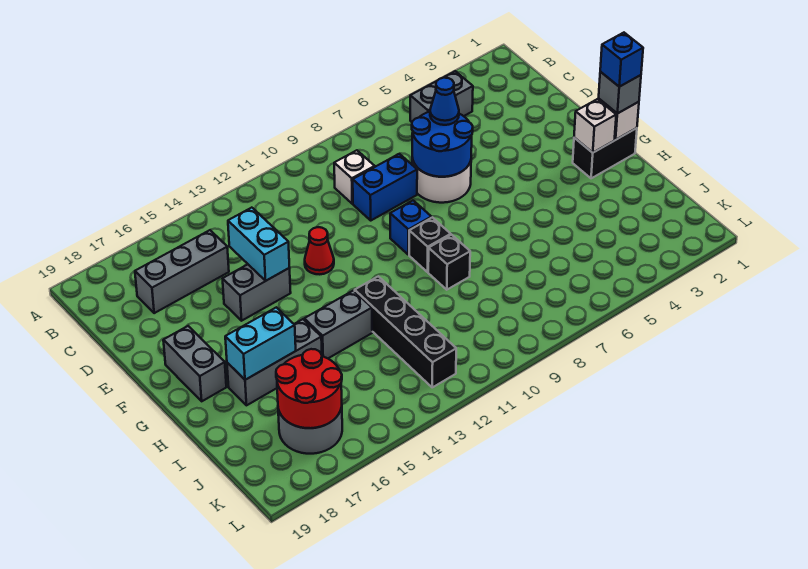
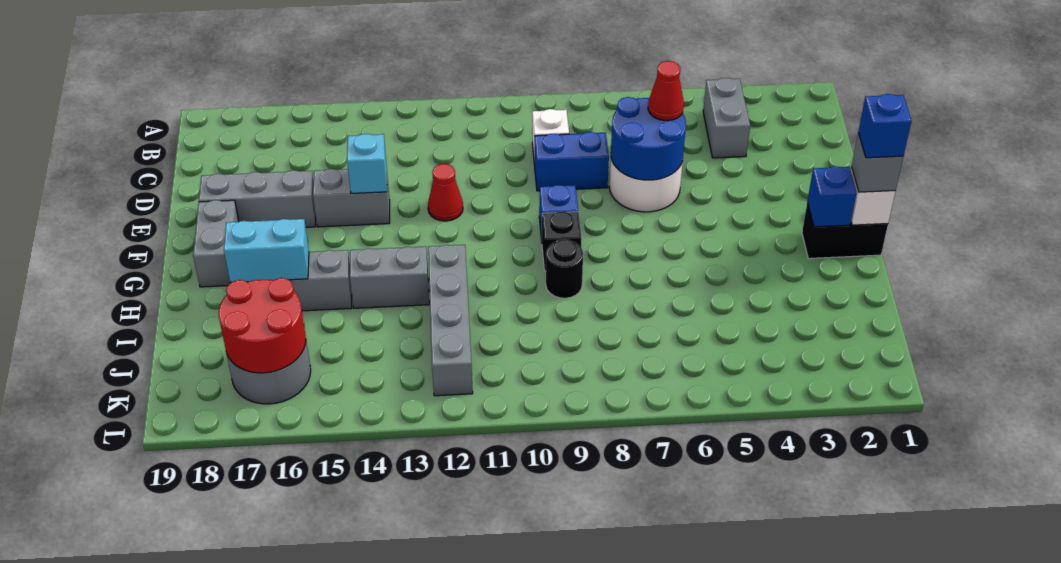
grey brick B4:B5 level 1 -> grey brick B4:C4 level 1
grey brick C15:C17 level 1 -> grey brick E16:E18 level 1
blue cone D6 level 3 -> red cone D6 level 3
cyan brick D14:E14 level 2 -> cyan brick E14 level 2
white brick G2 level 2 -> blue brick G2 level 2
black brick H9 level 1 -> black round brick H9 level 1
black brick H12:K12 level 1 -> grey brick H12:K12 level 1

